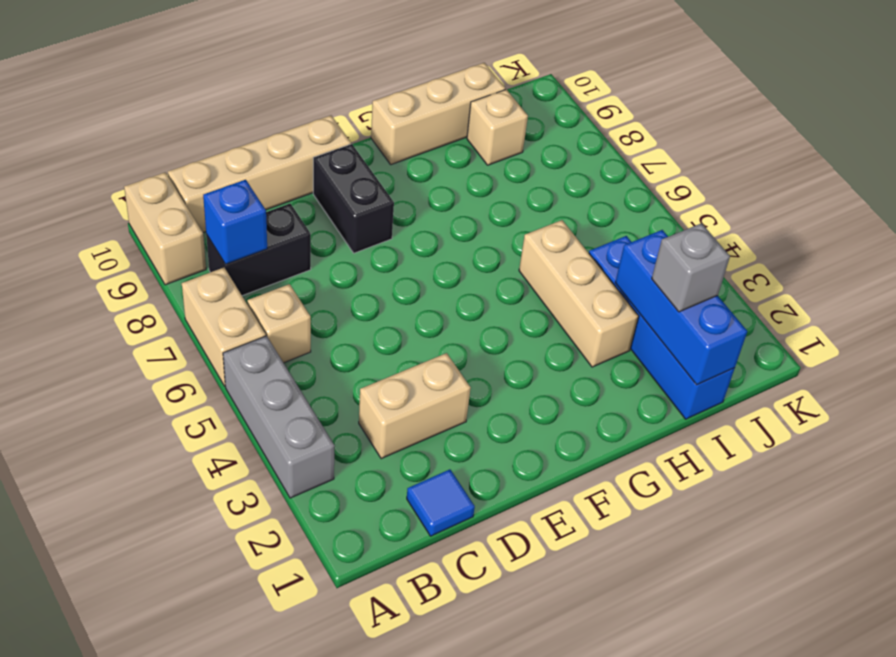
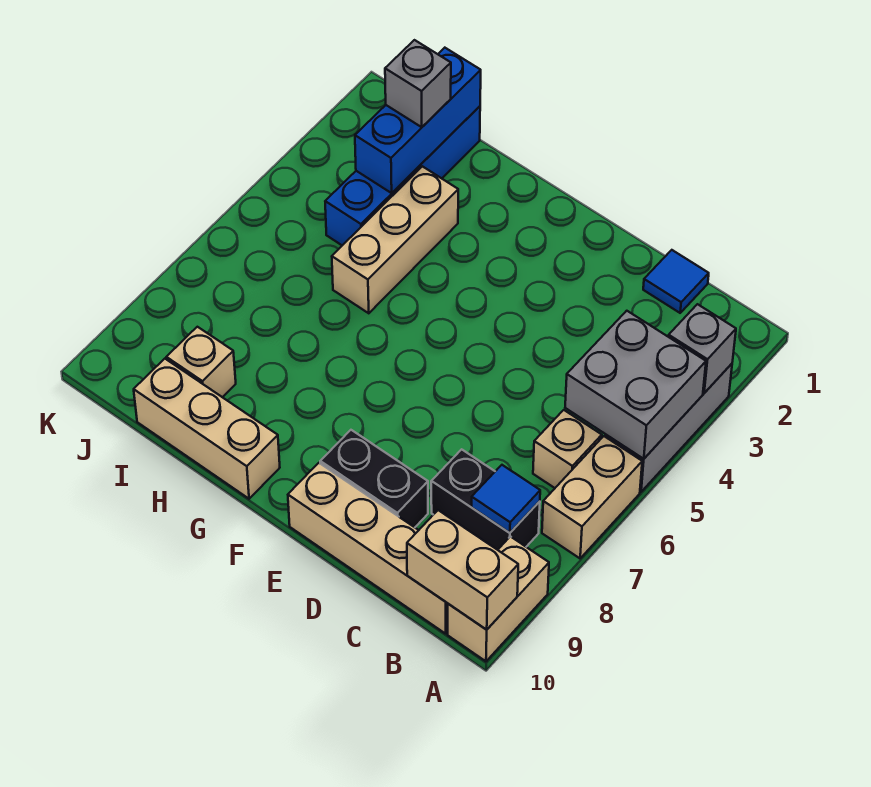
none -> grey brick A3 level 2
none -> grey brick A4:B5 level 2
blue brick B8 level 2 -> blue tile B8 level 2
tan brick C3:D3 level 1 -> tan brick A10:B10 level 2
black brick E8:E9 level 1 -> black brick D9:E9 level 1

